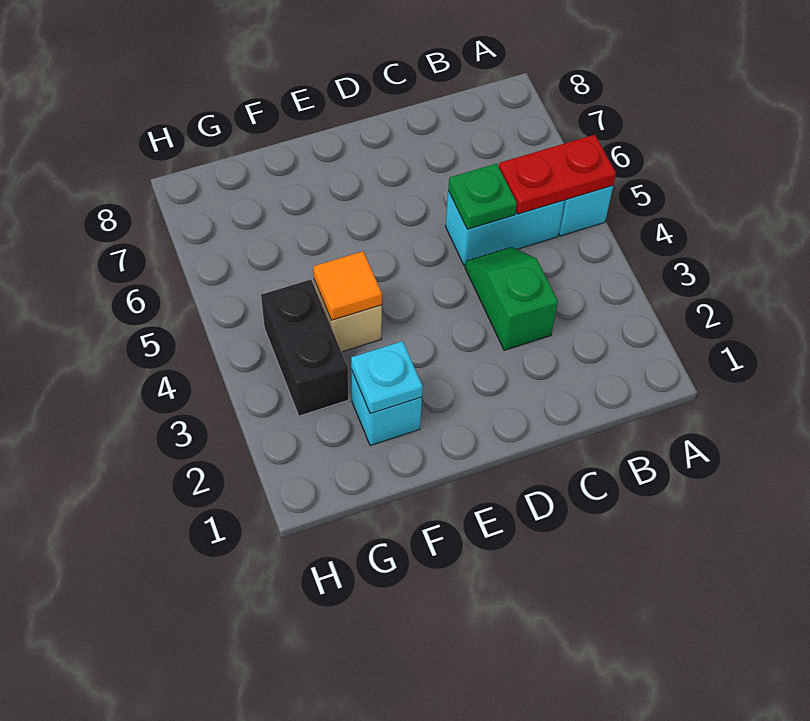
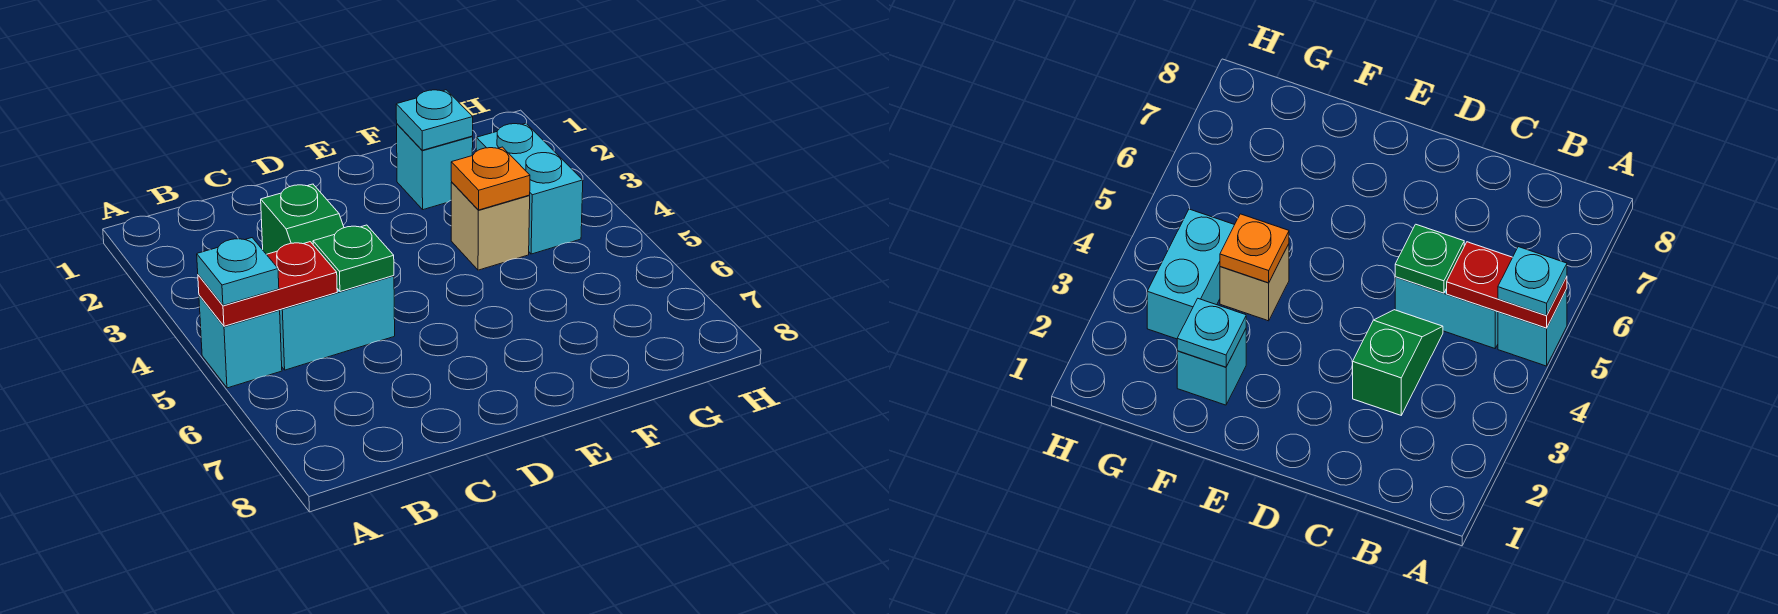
none -> cyan plate A5 level 3
orange tile F4 level 2 -> orange plate F4 level 2
black brick G3:G4 level 1 -> cyan brick G3:G4 level 1

